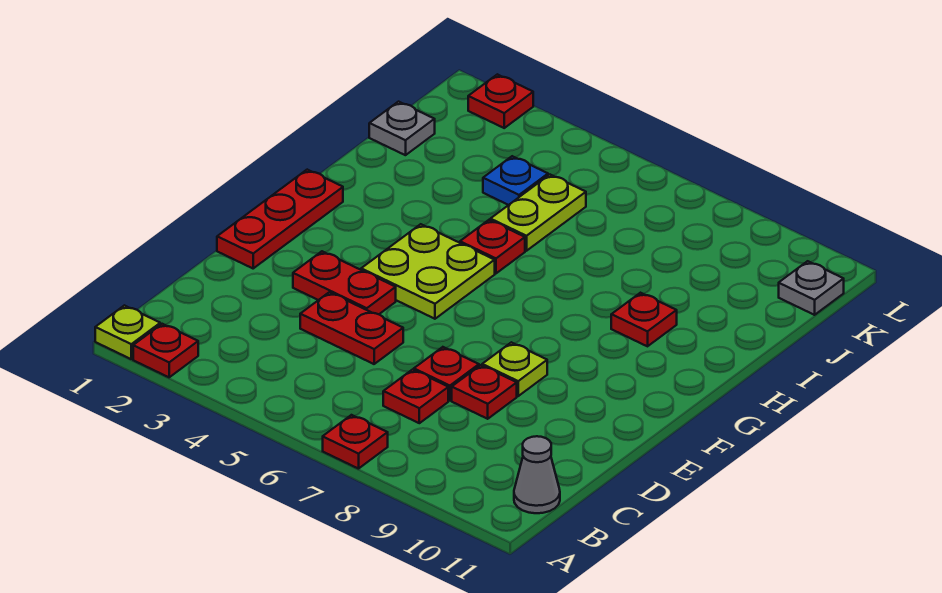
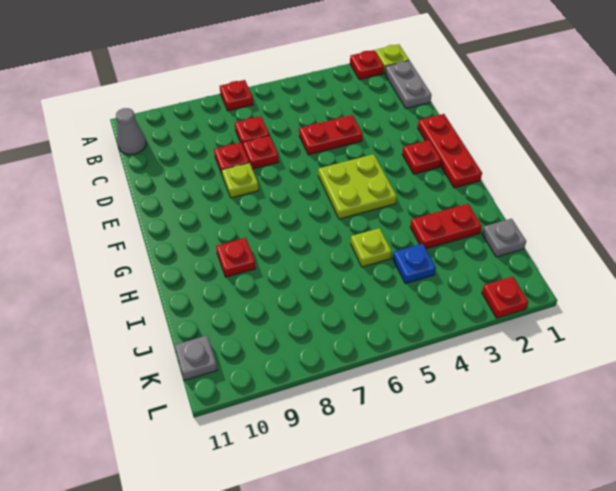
none -> grey plate B1:C1 level 1
red plate E3:E4 level 1 -> red plate I2:I3 level 1
red plate H5 level 1 -> red plate F2 level 1
lime plate I5:J5 level 1 -> lime plate I5 level 1

